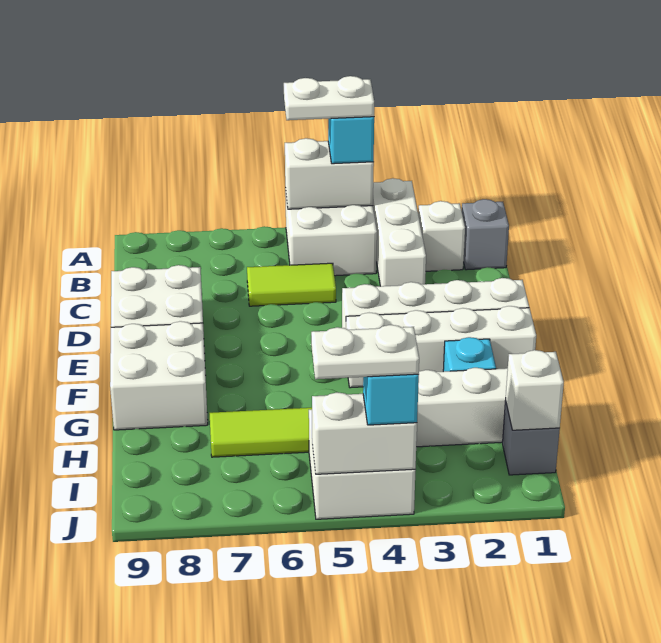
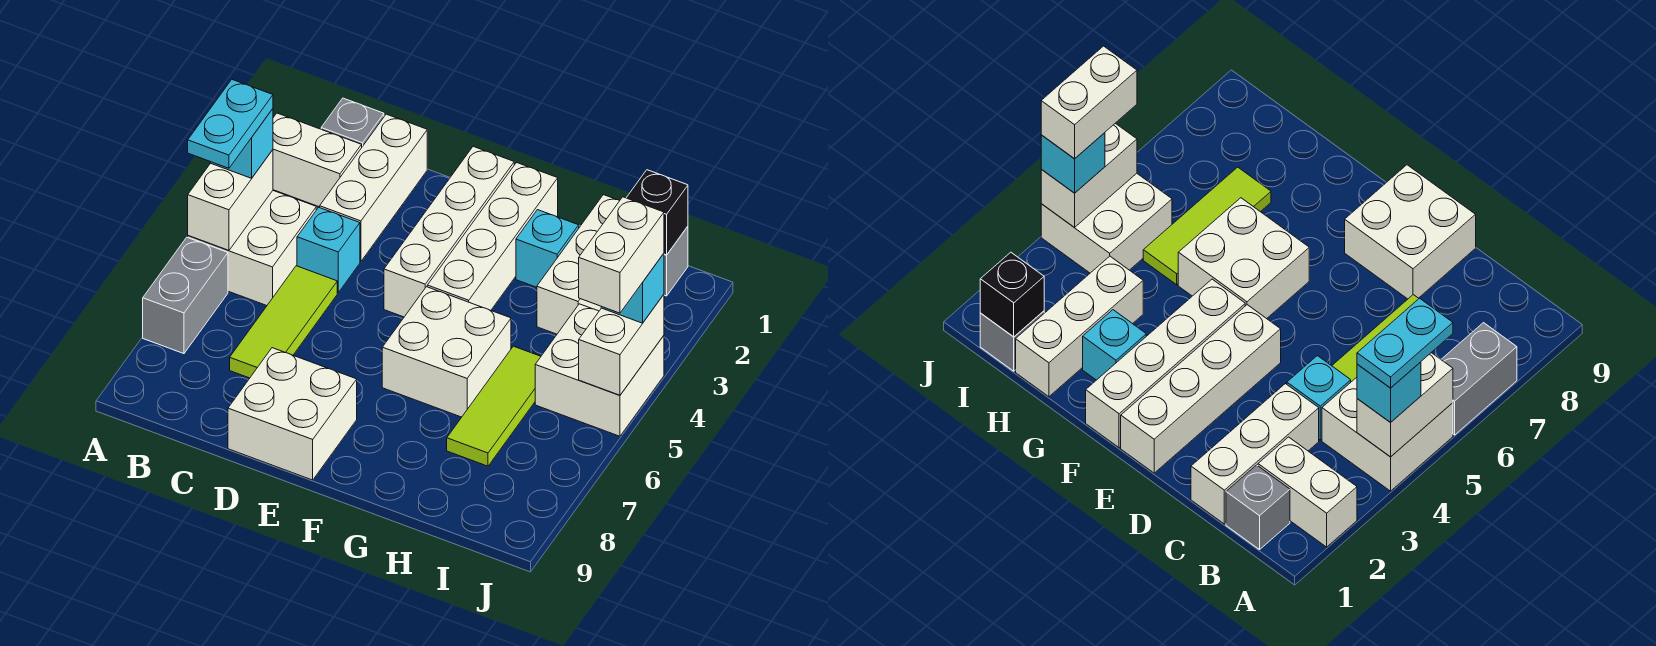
white brick A3:C3 level 1 -> white brick C1:C3 level 1
white plate A4:A5 level 4 -> cyan plate A4:A5 level 4
none -> grey brick A6:A7 level 1
white brick B2 level 1 -> white brick A2:B2 level 1
none -> cyan brick C4 level 1
lime tile C5:C6 level 1 -> lime tile C5:C7 level 1
white brick F8:G9 level 1 -> white brick F5:G6 level 1
white brick I1 level 2 -> black brick I1 level 2
white plate J4:J5 level 4 -> white brick J4:J5 level 4

